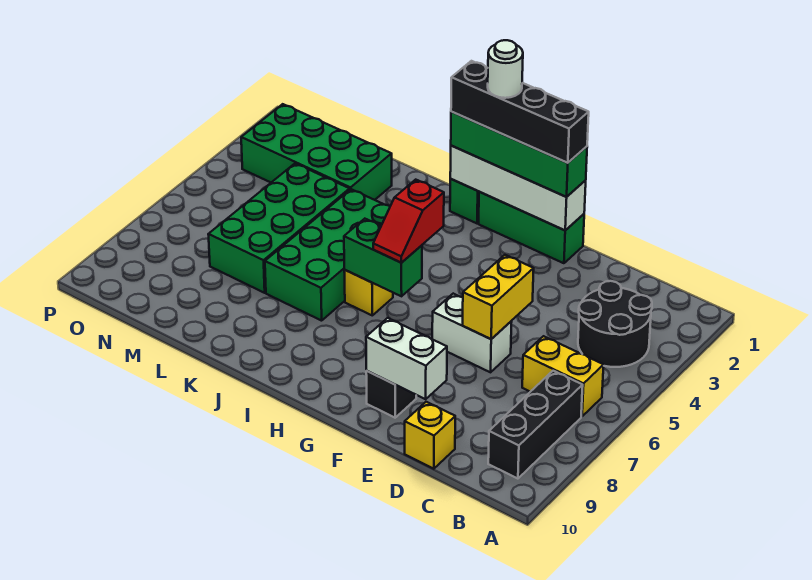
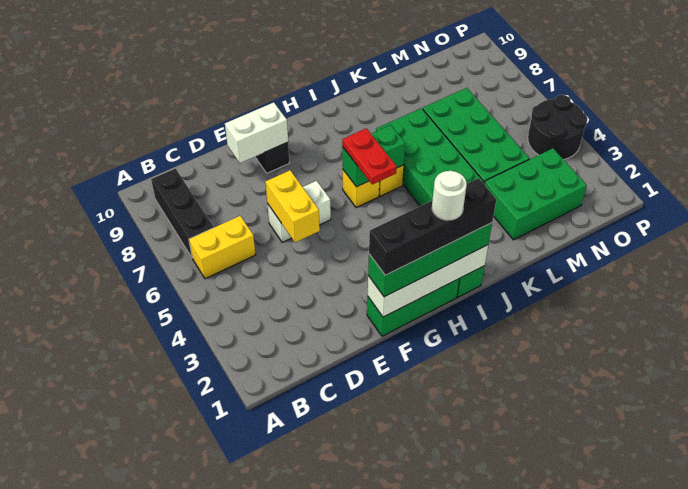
black round brick B3:C4 level 1 -> black round brick O4:P5 level 1
yellow brick D10 level 1 -> yellow brick H6 level 1
red slope H5:H6 level 3 top 5 -> red plate H5:H6 level 3
green brick L2:O3 level 1 -> green brick L2:N3 level 1

